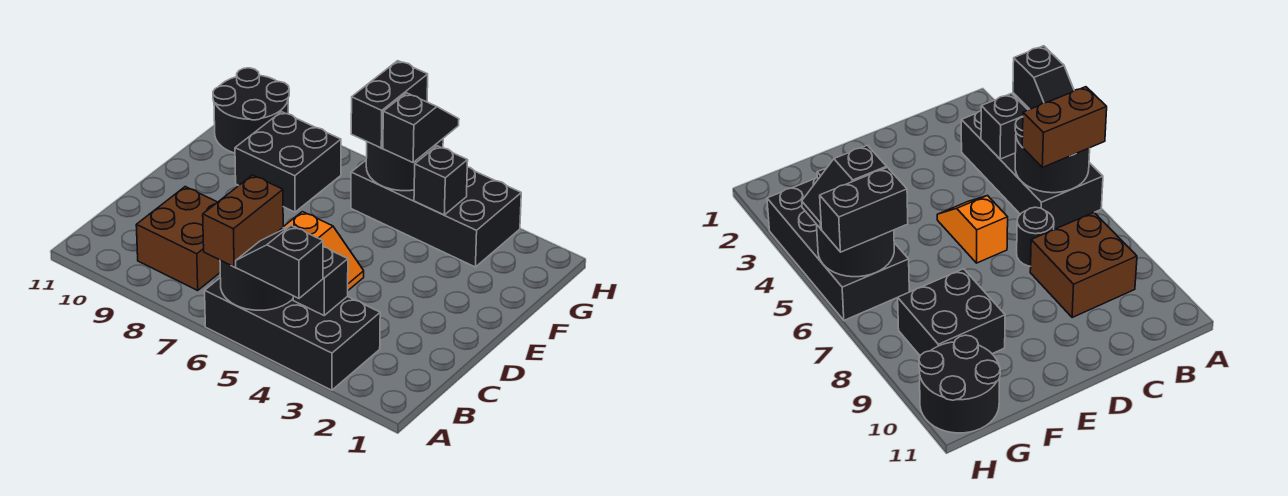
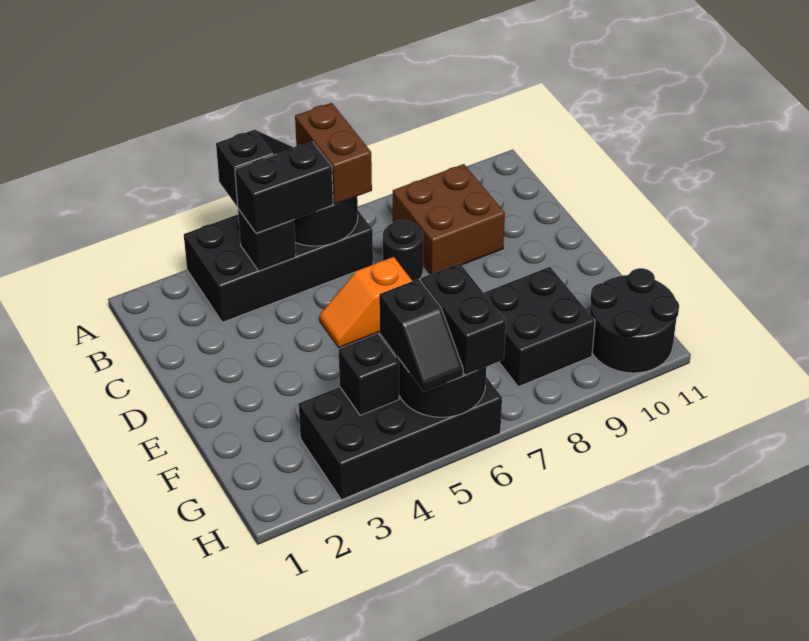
none -> black brick B4:B5 level 3

